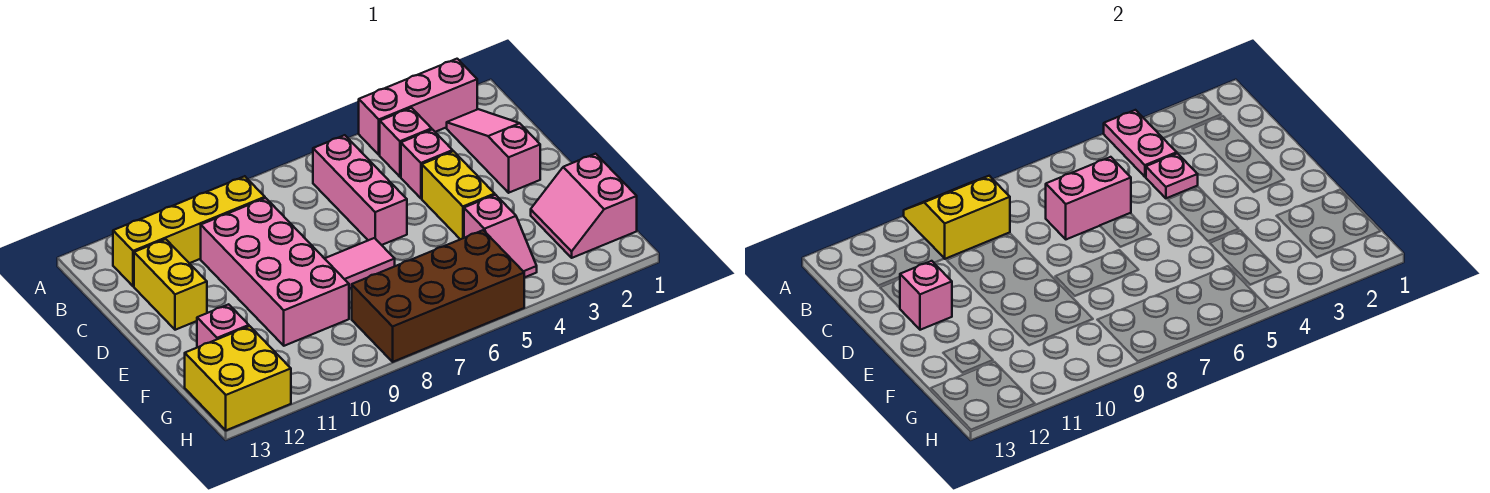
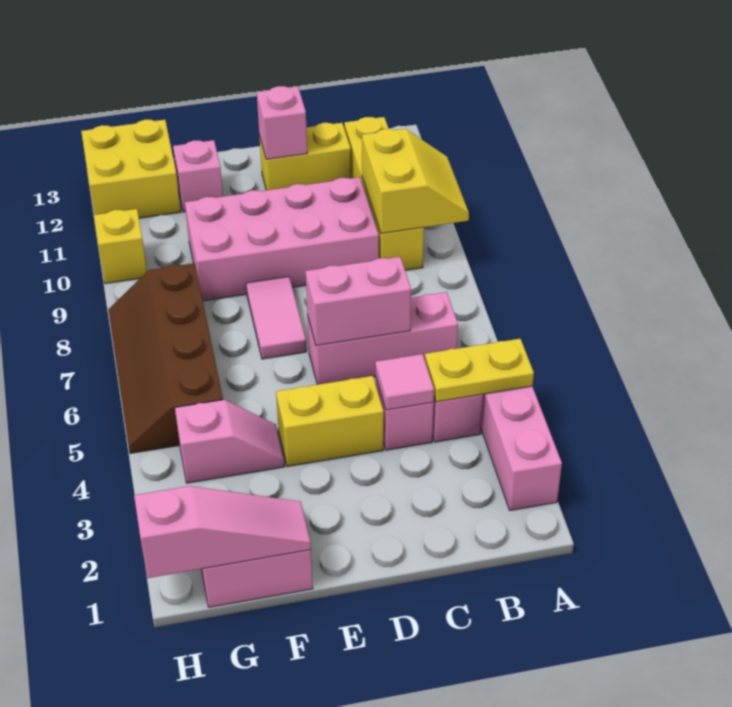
pink plate A4:B4 level 2 -> yellow plate A4:B4 level 2
pink slope B2:D2 level 1 top D -> pink slope F1:H1 level 2 top H
pink plate C4 level 2 -> pink tile C4 level 2
pink brick C6:C7 level 2 -> pink brick C6:D6 level 2
pink slope F4:G4 level 1 top F -> pink slope F4:G4 level 1 top G
brown brick G5:H8 level 1 -> brown slope G5:H8 level 1 top G
none -> yellow brick H10 level 1

